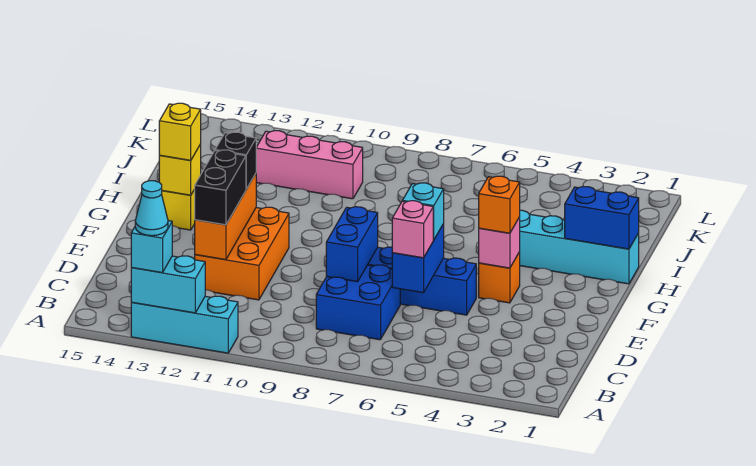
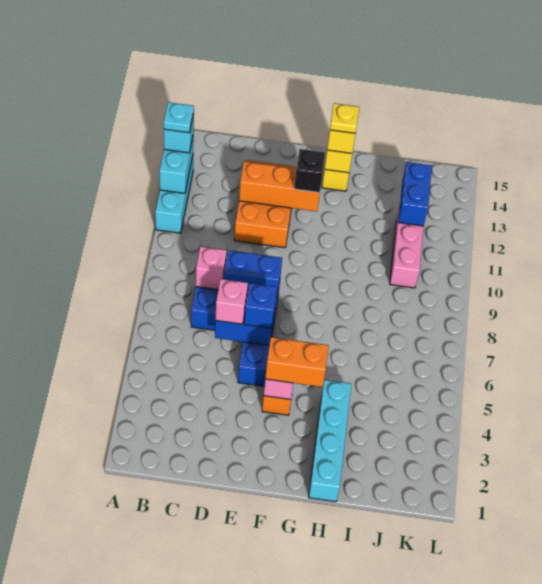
cyan cone A13 level 4 -> cyan plate A13 level 4
none -> pink brick C8 level 2
orange brick D11:F12 level 1 -> orange brick D11:E13 level 1
black brick D12:E12 level 3 -> none
cyan brick E6 level 3 -> blue brick E6 level 3
orange brick F4 level 3 -> orange brick F4:G4 level 3
none -> yellow plate G14 level 4
blue brick H1:H2 level 2 -> blue brick J12:J13 level 2

